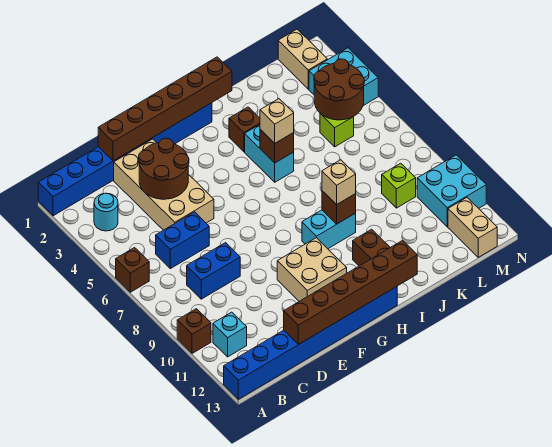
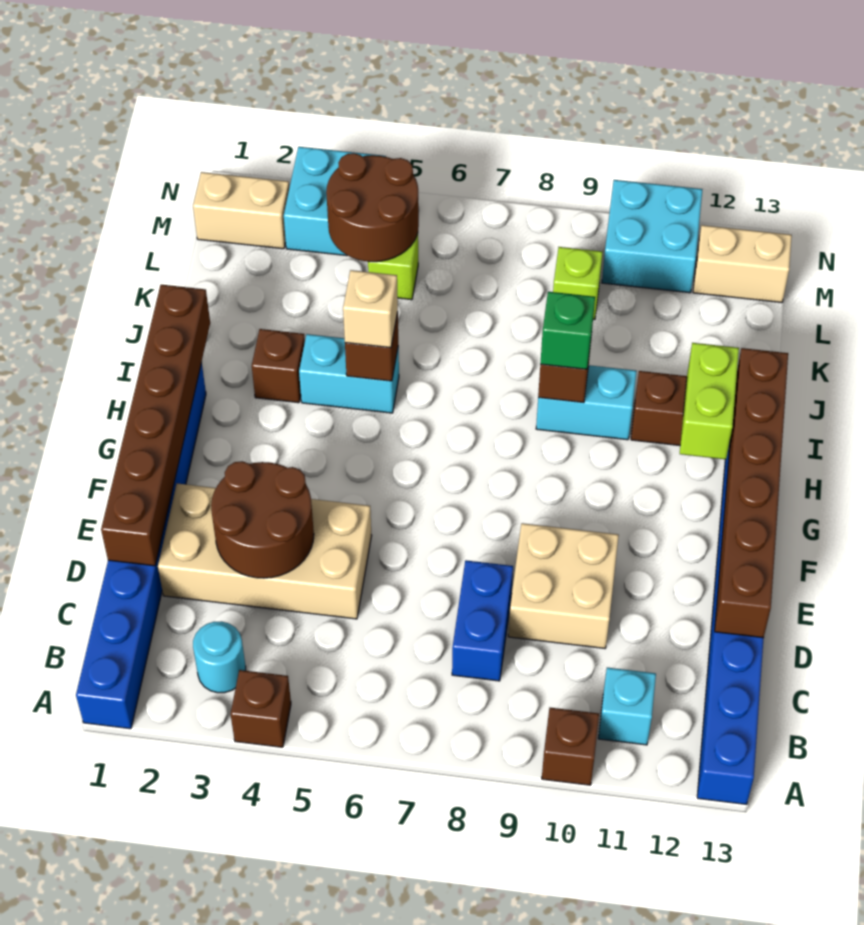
brown brick A6 level 1 -> brown brick A4 level 1
blue brick C6:D6 level 1 -> none
tan brick F10:G11 level 1 -> tan brick D9:E10 level 1
cyan brick H9:I9 level 1 -> cyan brick I9:I10 level 1
none -> lime brick H12:I12 level 2
tan brick I9 level 3 -> green brick I9 level 3

